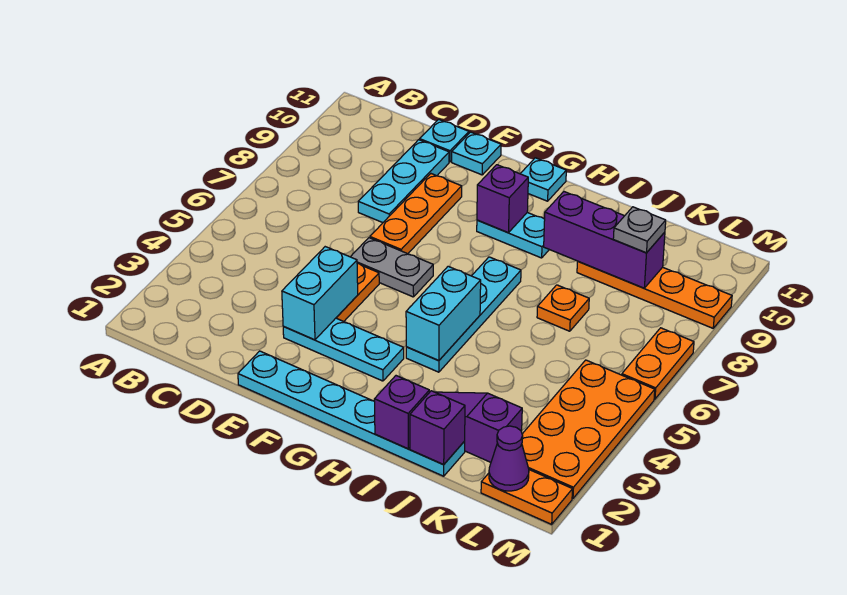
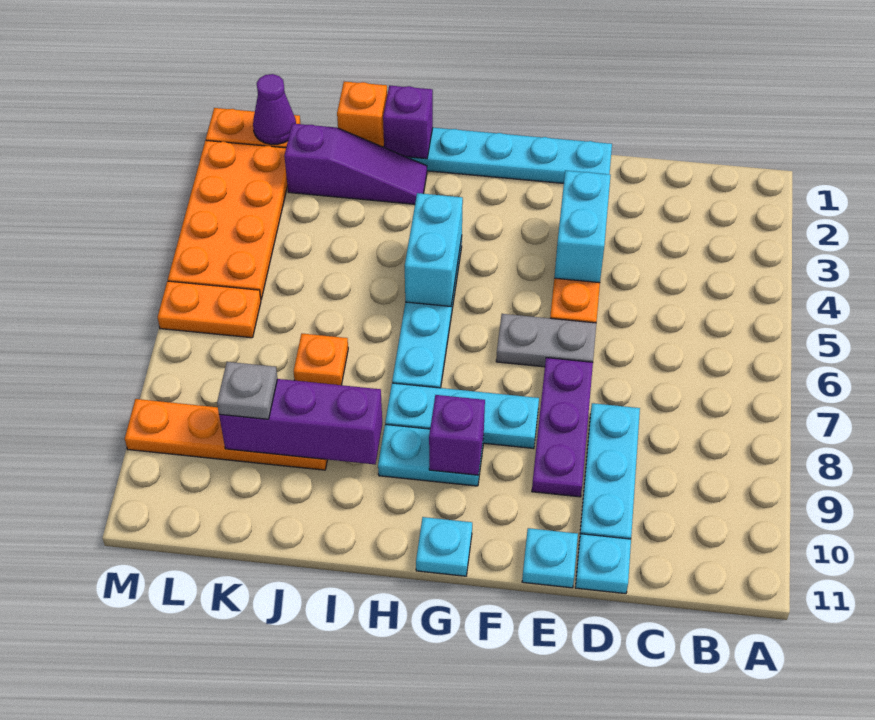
cyan plate E3:G3 level 1 -> cyan plate F8:H8 level 1
orange plate E7:E9 level 1 -> purple plate E7:E9 level 1
purple brick J1 level 2 -> orange brick J1 level 2
orange plate M6:M7 level 1 -> orange plate L6:M6 level 1

